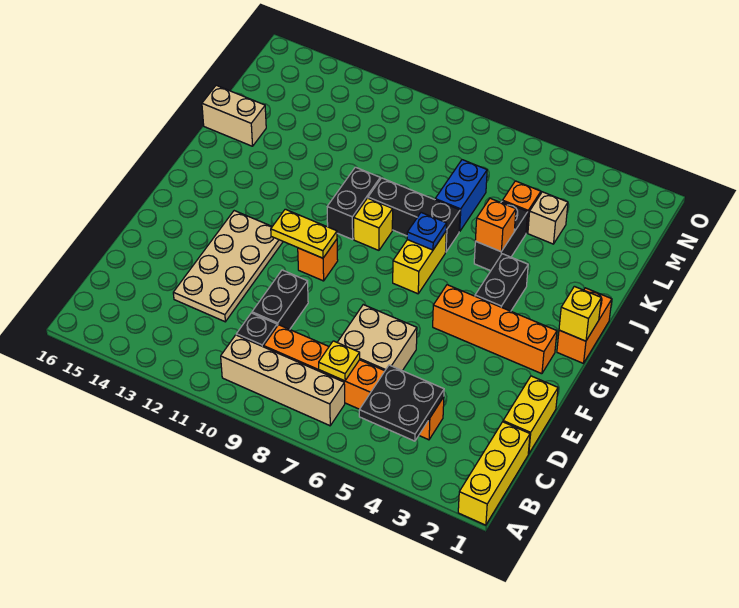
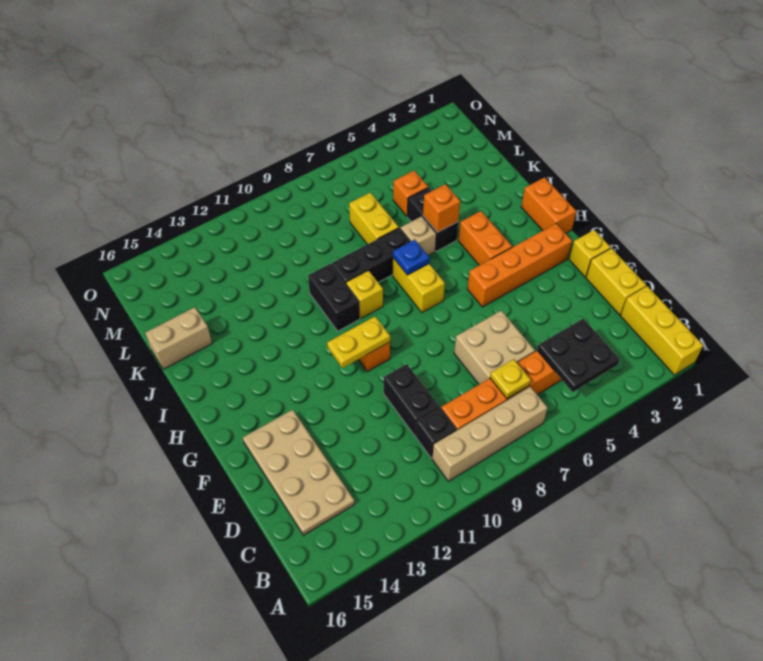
tan plate D12:G13 level 1 -> tan plate C14:F15 level 1
yellow brick H1 level 2 -> yellow brick F1 level 1
black brick H4:I4 level 1 -> orange brick H4:I4 level 1
blue brick K7:L7 level 1 -> yellow brick K7:L7 level 1
tan brick L4 level 1 -> tan brick J6 level 1

